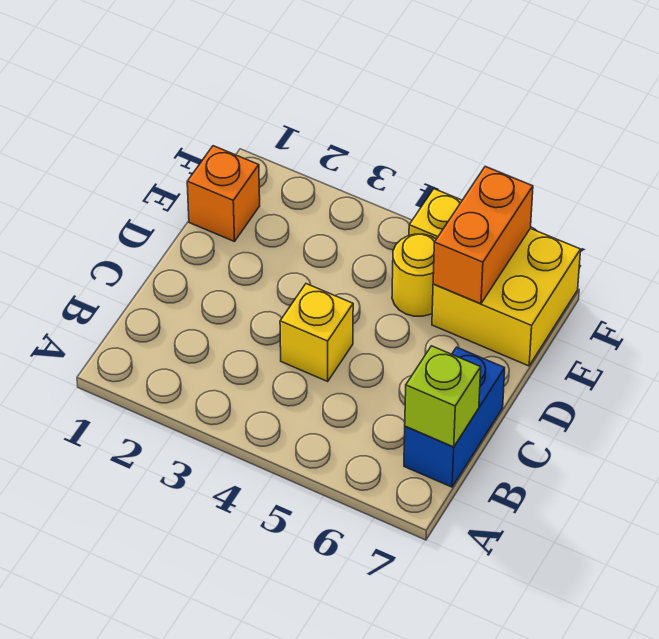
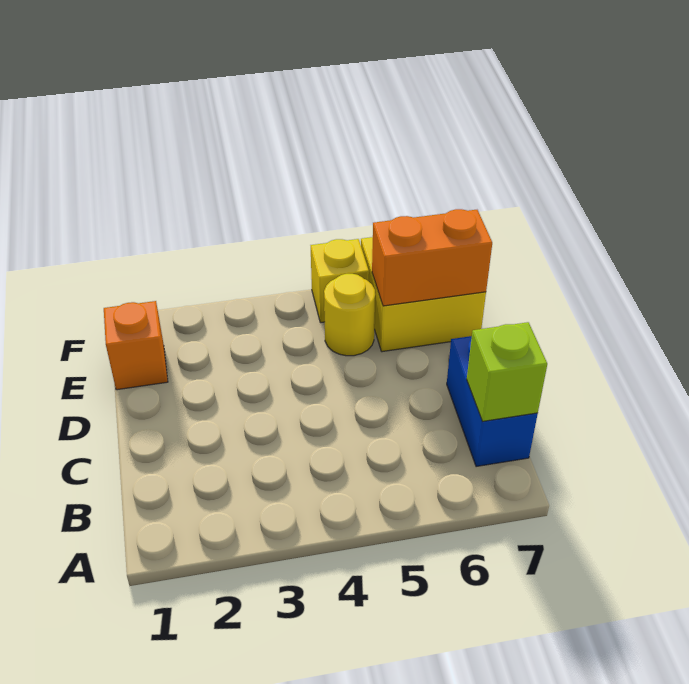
yellow brick C4 level 1 -> none
orange brick E6:F6 level 2 -> orange brick E6:E7 level 2

